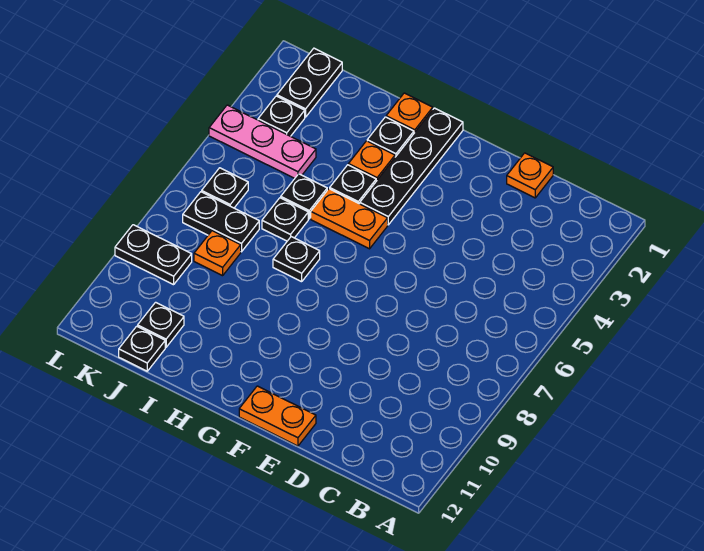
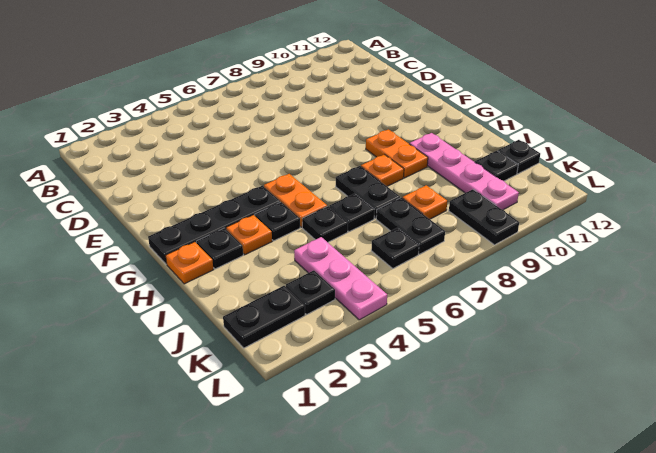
orange plate D1 level 1 -> orange plate H8 level 1
orange plate E12:F12 level 1 -> orange plate G9:H9 level 1
black plate H7 level 1 -> black plate H7:I7 level 1
none -> pink plate H10:K10 level 1

